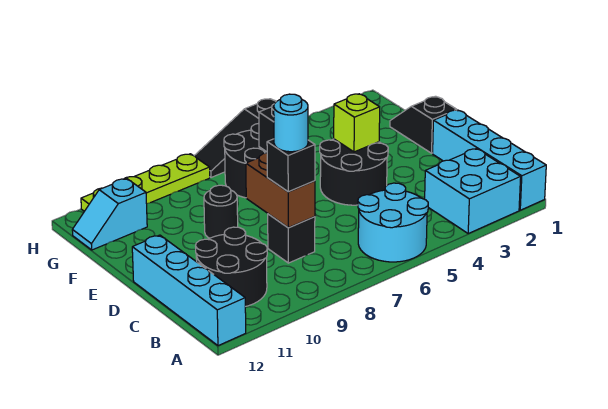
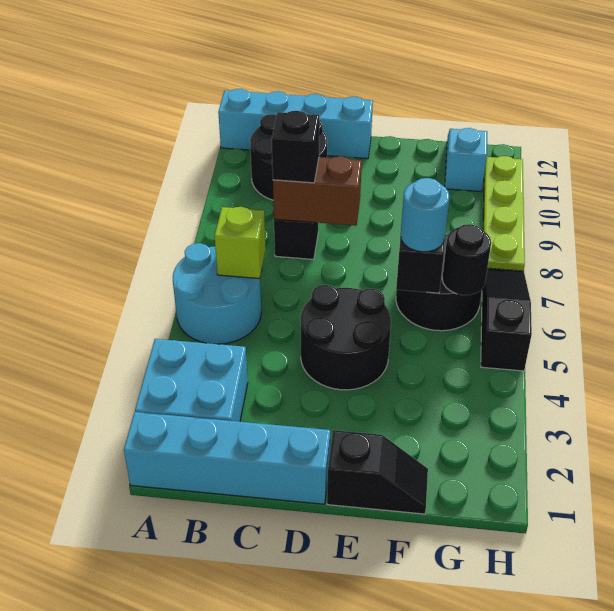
cyan round brick C8 level 4 -> cyan round brick F6 level 3
lime brick E4 level 2 -> lime brick B6 level 2
black round brick E9 level 1 -> black round brick G6 level 2

